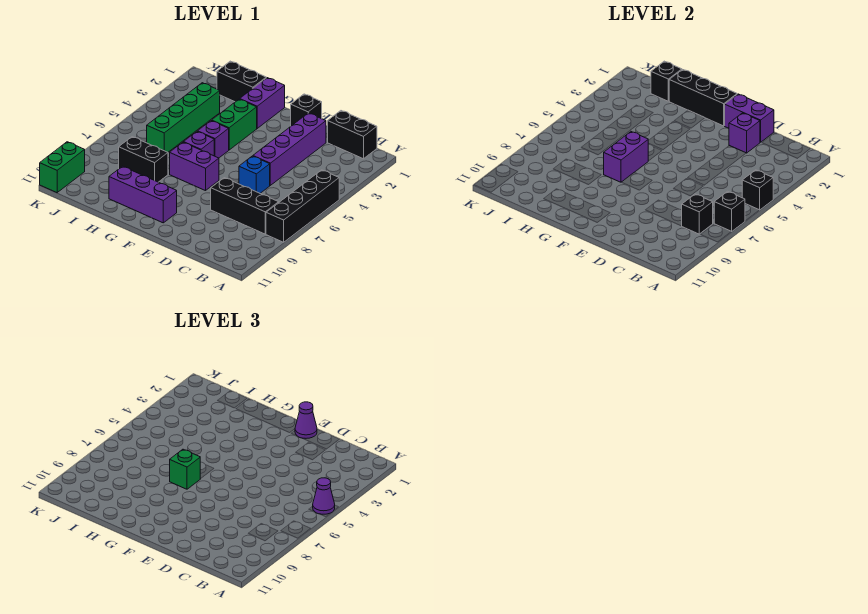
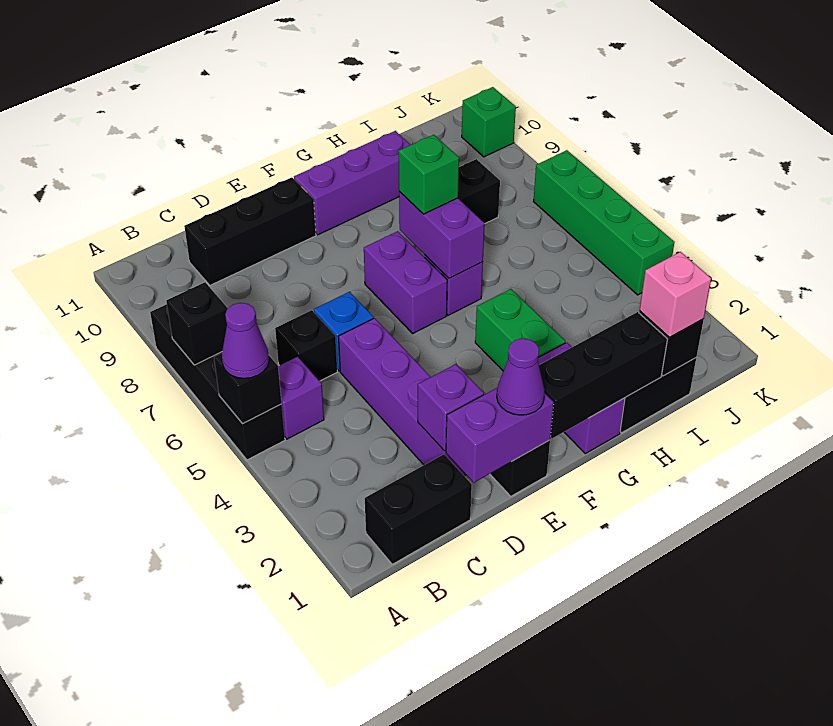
black brick B8:D8 level 1 -> black brick C10:E10 level 1
black brick B8 level 2 -> black brick C6 level 1
purple brick F7:G7 level 1 -> purple brick F6:F7 level 1
purple brick G5 level 1 -> purple brick B5 level 1
none -> pink brick I1 level 3
green brick I3:I6 level 1 -> green brick K4:K7 level 1
green brick K10:K11 level 1 -> green brick K10 level 1

